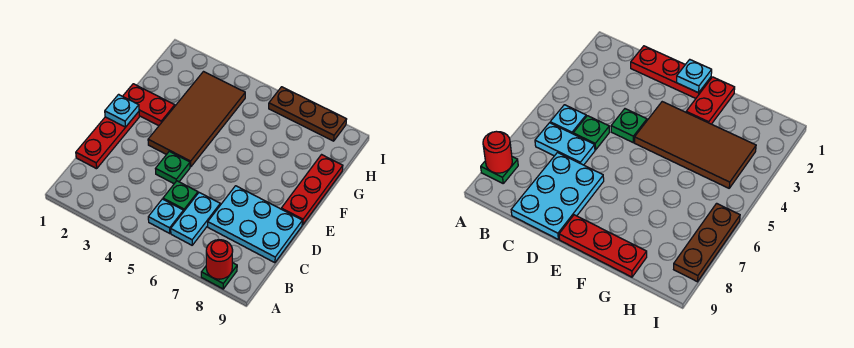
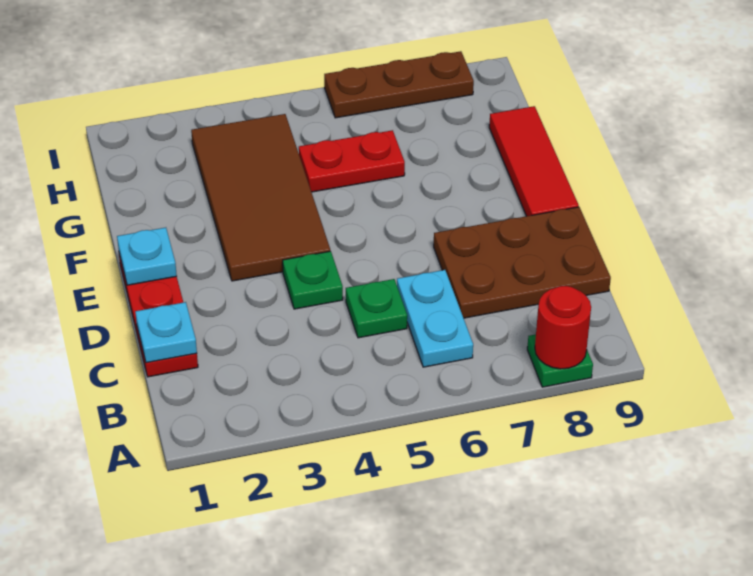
cyan plate B5 level 1 -> cyan plate C1 level 2
cyan plate C7:D9 level 1 -> brown plate C7:D9 level 1
red plate E9:G9 level 1 -> red tile E9:G9 level 1
red plate F1:F2 level 1 -> red plate G5:G6 level 1

